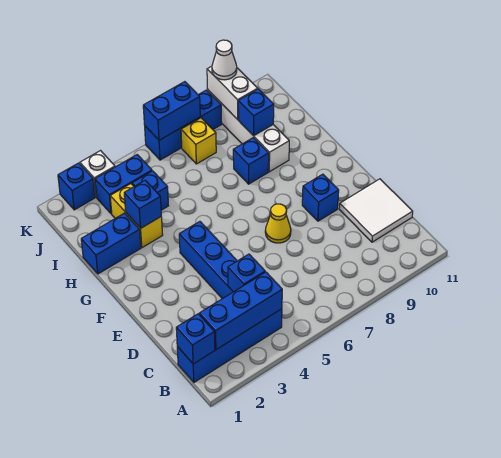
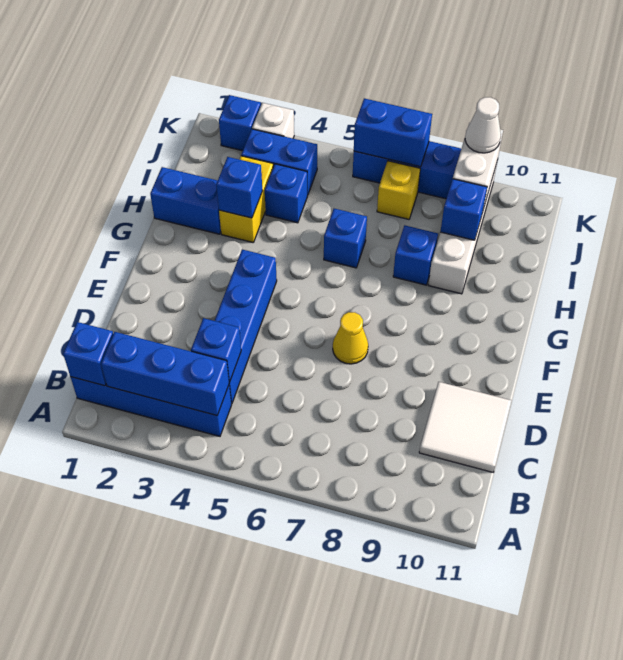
blue brick E9 level 1 -> blue brick H6 level 1

